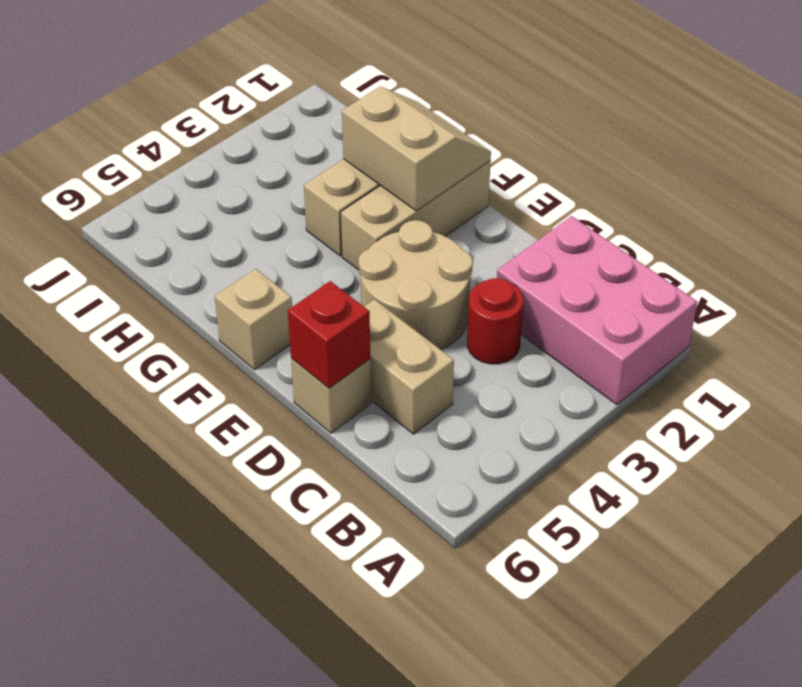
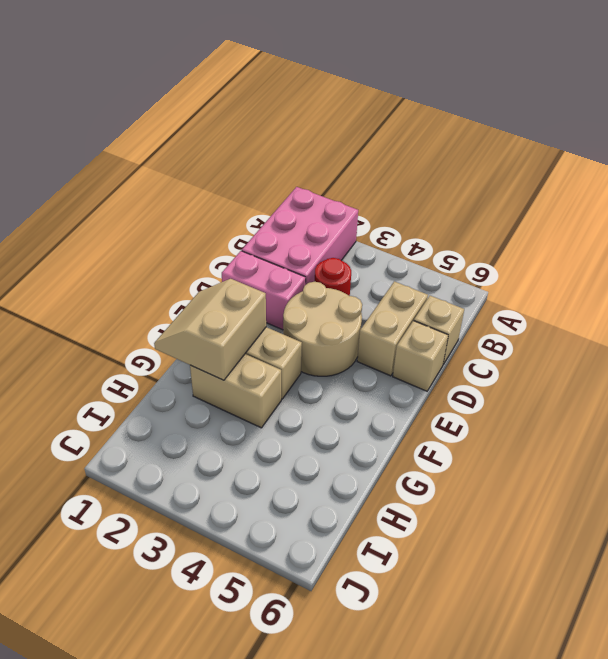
none -> pink brick D1:D2 level 1
red brick D6 level 2 -> none
tan brick F6 level 1 -> tan brick C6 level 1

